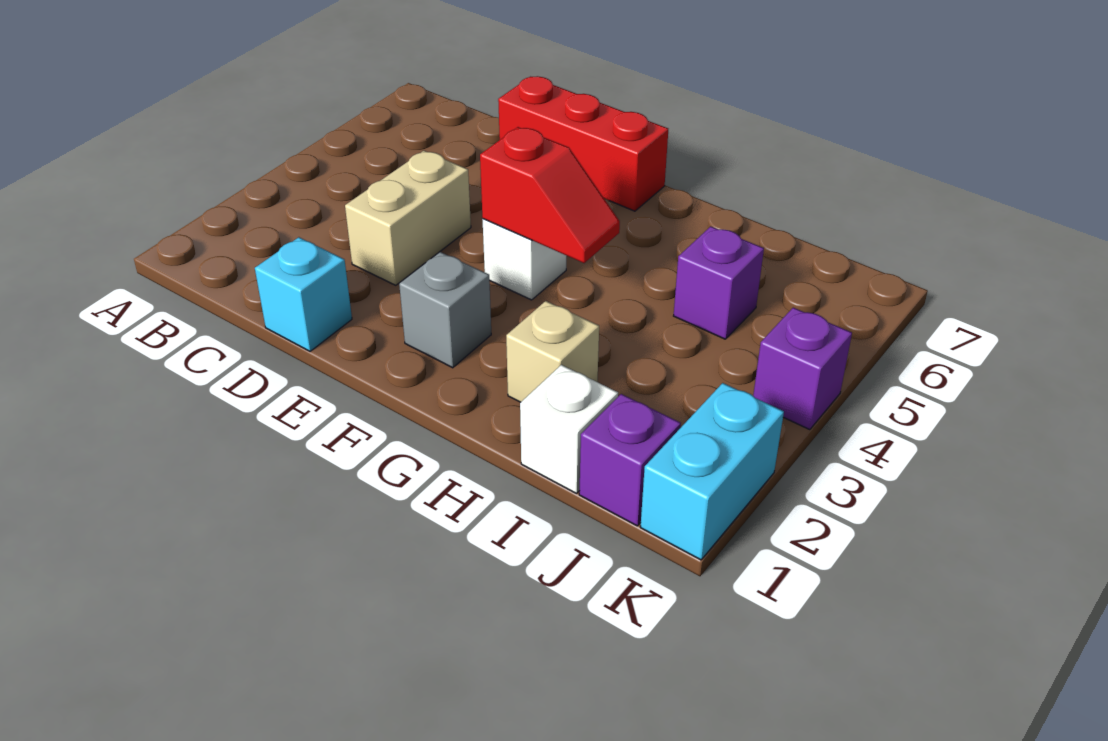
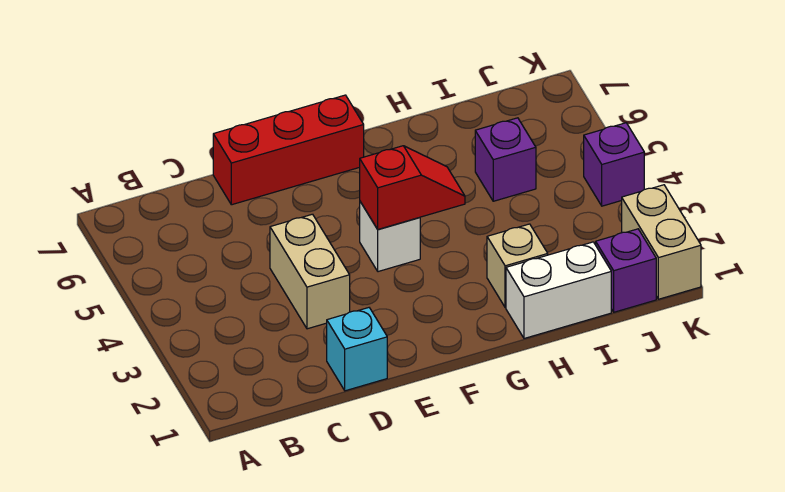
grey brick F2 level 1 -> none
white brick I1 level 1 -> white brick H1:I1 level 1
cyan brick K1:K2 level 1 -> tan brick K1:K2 level 1

